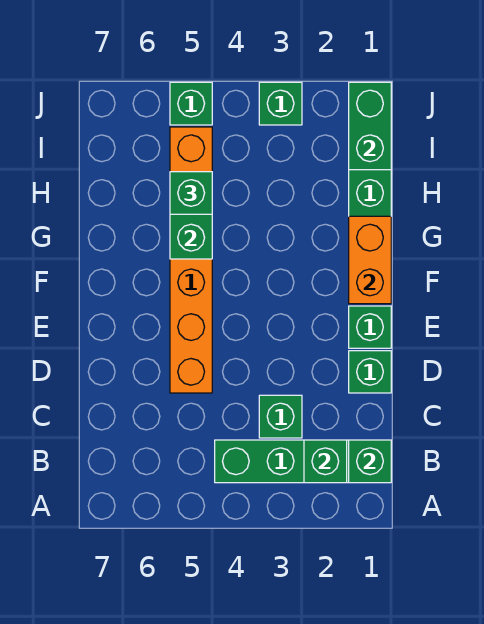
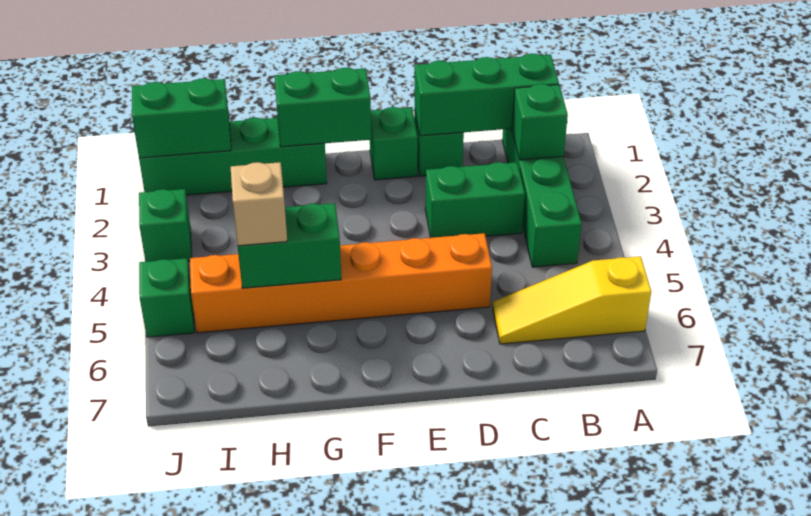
none -> yellow slope A6:C6 level 1 top A
green brick B1 level 2 -> green brick B1:D1 level 2
green brick C3 level 1 -> green brick C3:D3 level 1
orange brick F1:G1 level 2 -> green brick F1:G1 level 2
green brick H5 level 3 -> tan brick H5 level 3

